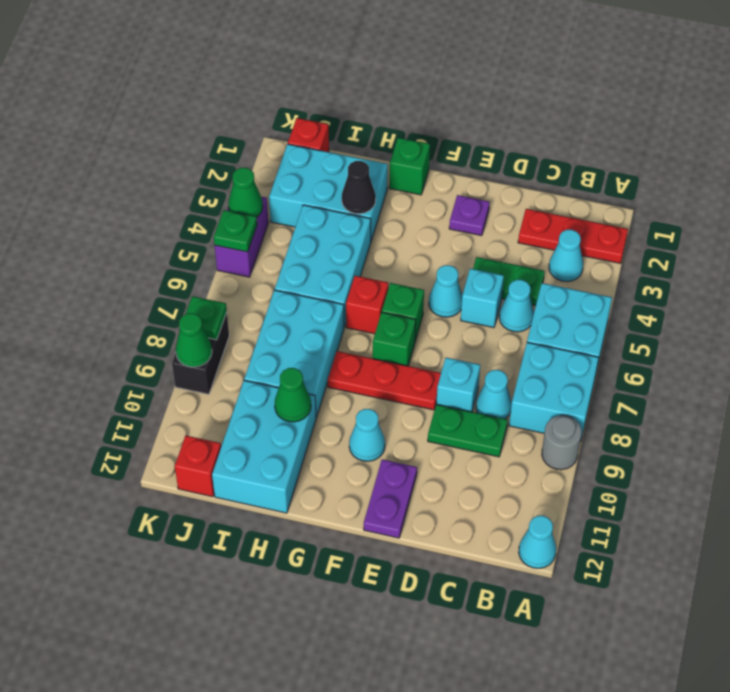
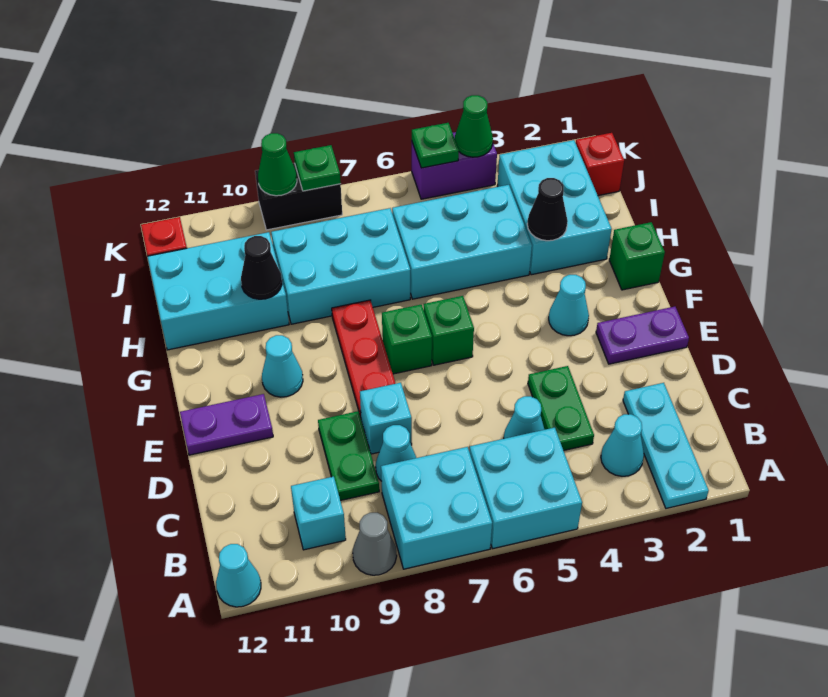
red plate A2:C2 level 1 -> cyan plate A2:C2 level 1
grey round brick A9 level 1 -> grey cone A9 level 1
cyan brick D5 level 1 -> cyan brick B10 level 1
purple plate E2 level 1 -> purple plate E1:E2 level 1
cyan cone E5 level 1 -> cyan cone F3 level 1
red brick G6 level 1 -> none
green cone H10 level 2 -> black cone H10 level 2

